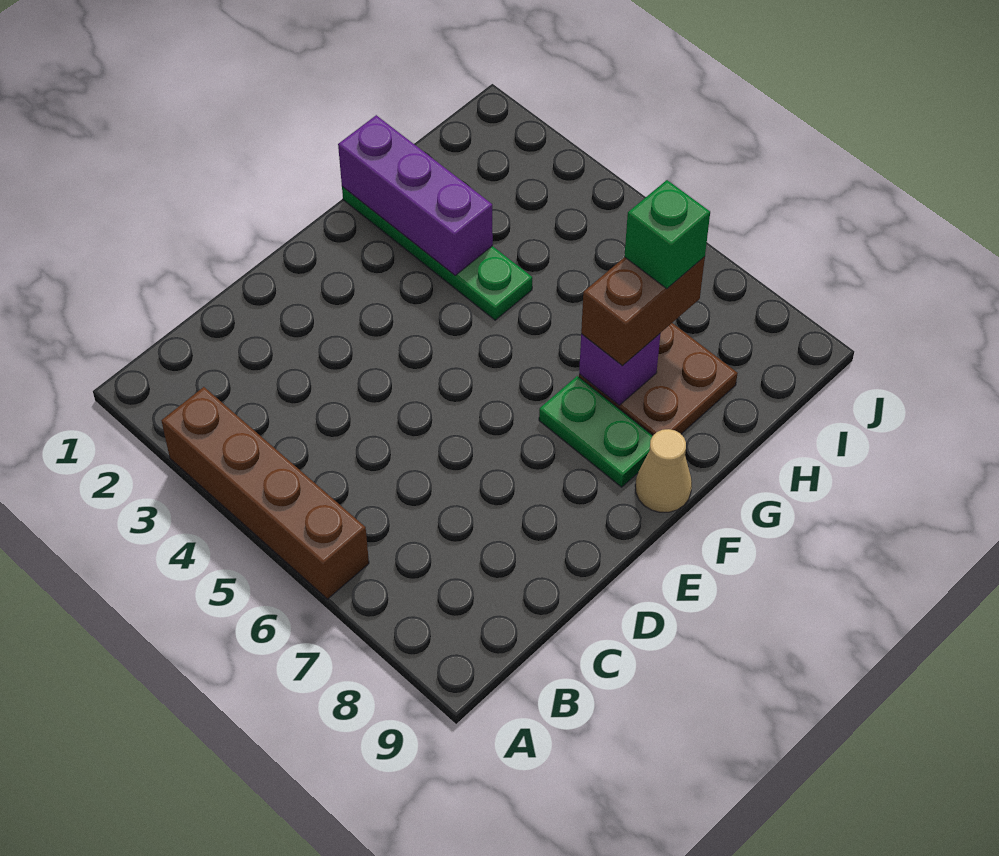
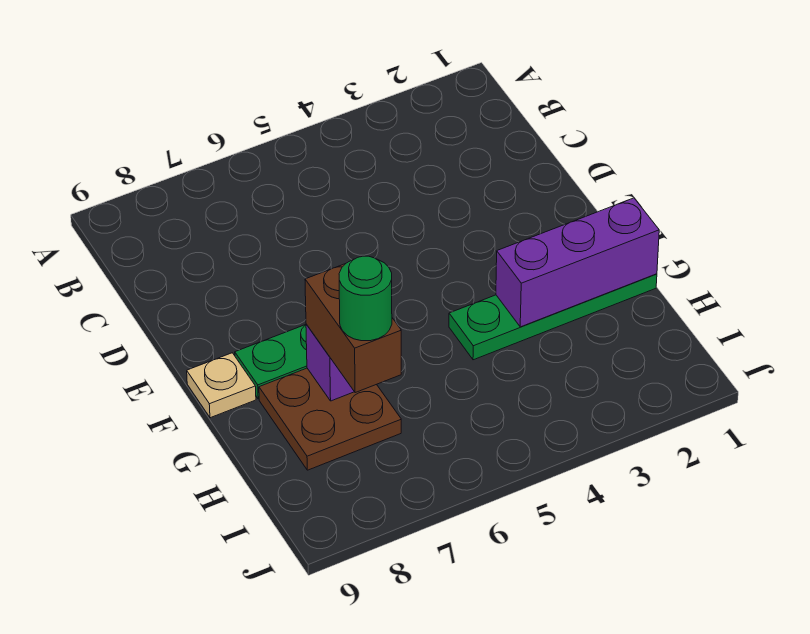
brown brick A3:A6 level 1 -> none
tan cone F9 level 1 -> tan plate F9 level 1
green brick H7 level 4 -> green round brick H7 level 4

